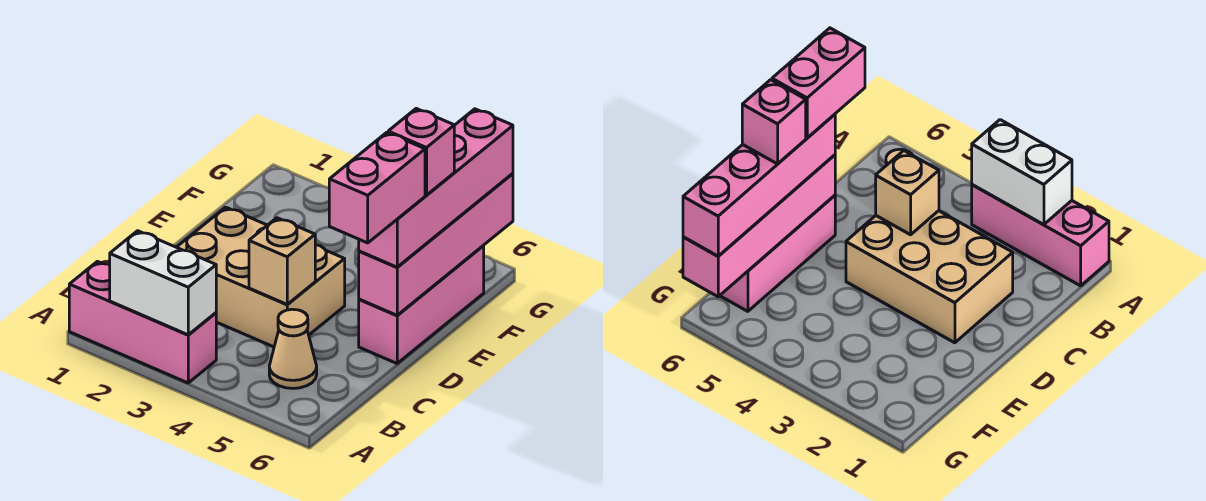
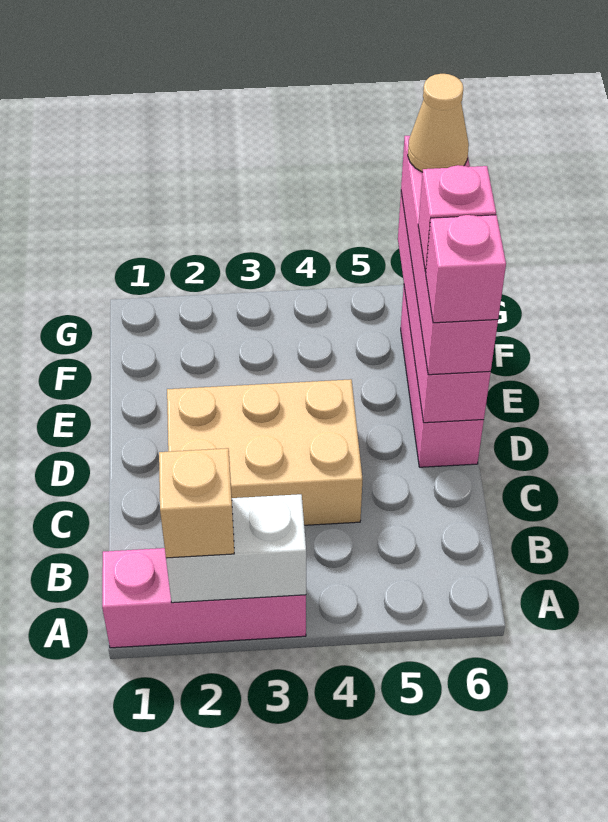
tan cone B5 level 1 -> tan cone G6 level 4
tan brick C4 level 2 -> tan brick A2 level 3
pink brick C6:D6 level 4 -> pink brick D6 level 4

